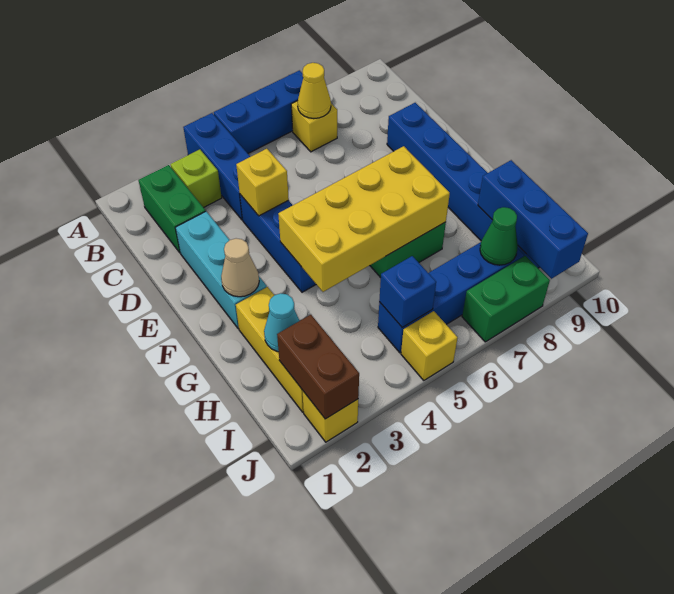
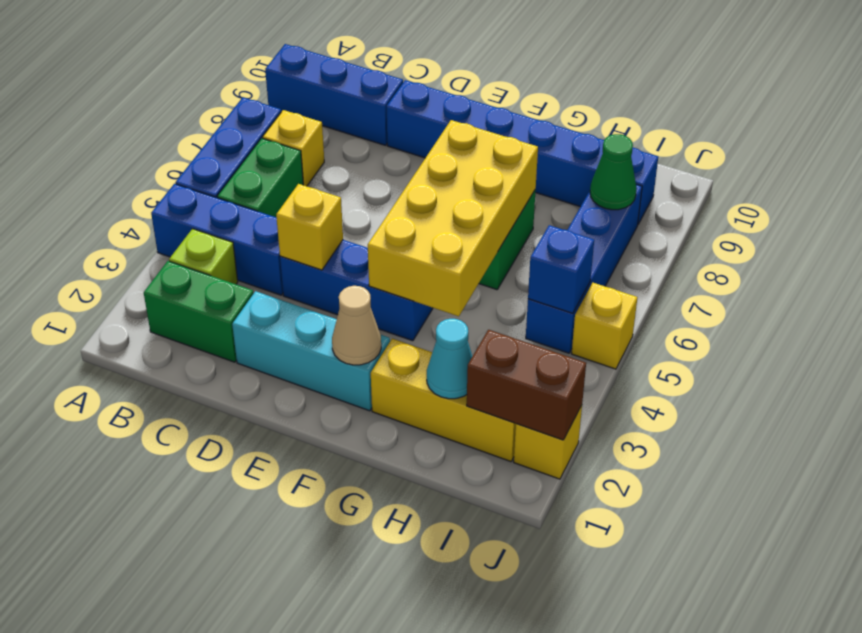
yellow cone B7 level 2 -> none
blue brick H9:J9 level 2 -> blue brick A9:C9 level 1
green brick J7:J8 level 1 -> green brick B5:B6 level 1

